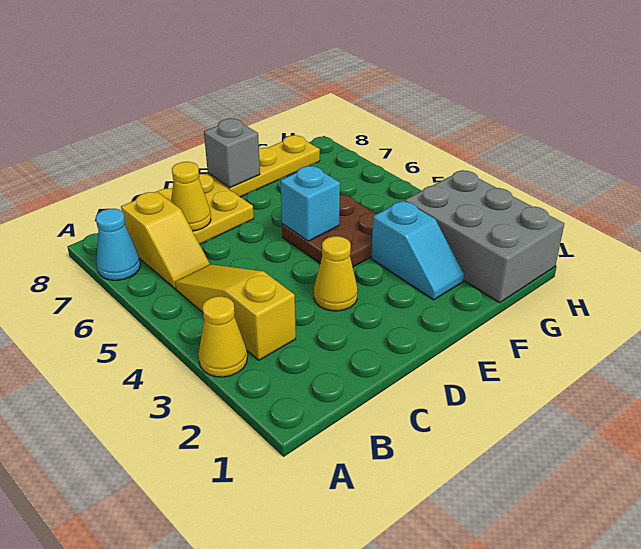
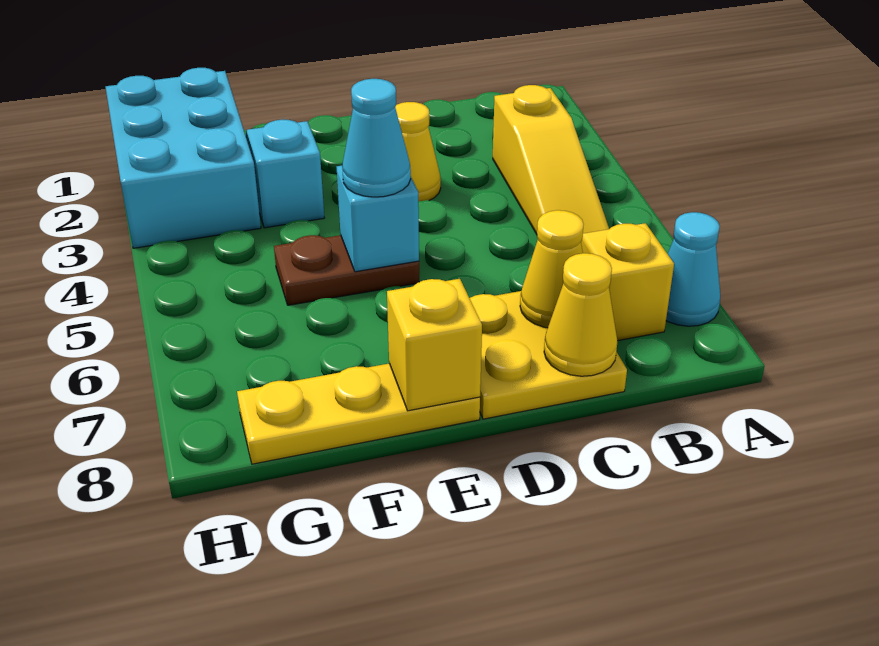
yellow cone A3 level 1 -> yellow cone C8 level 2
brown plate E4:F5 level 1 -> brown plate E5:F5 level 1
none -> cyan cone E5 level 3
grey brick E8 level 2 -> yellow brick E8 level 2
grey brick G1:H3 level 1 -> cyan brick G1:H3 level 1

